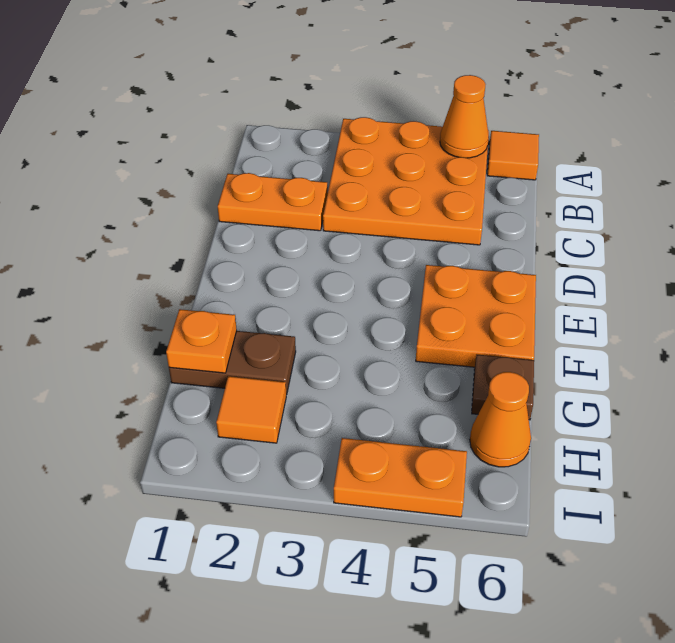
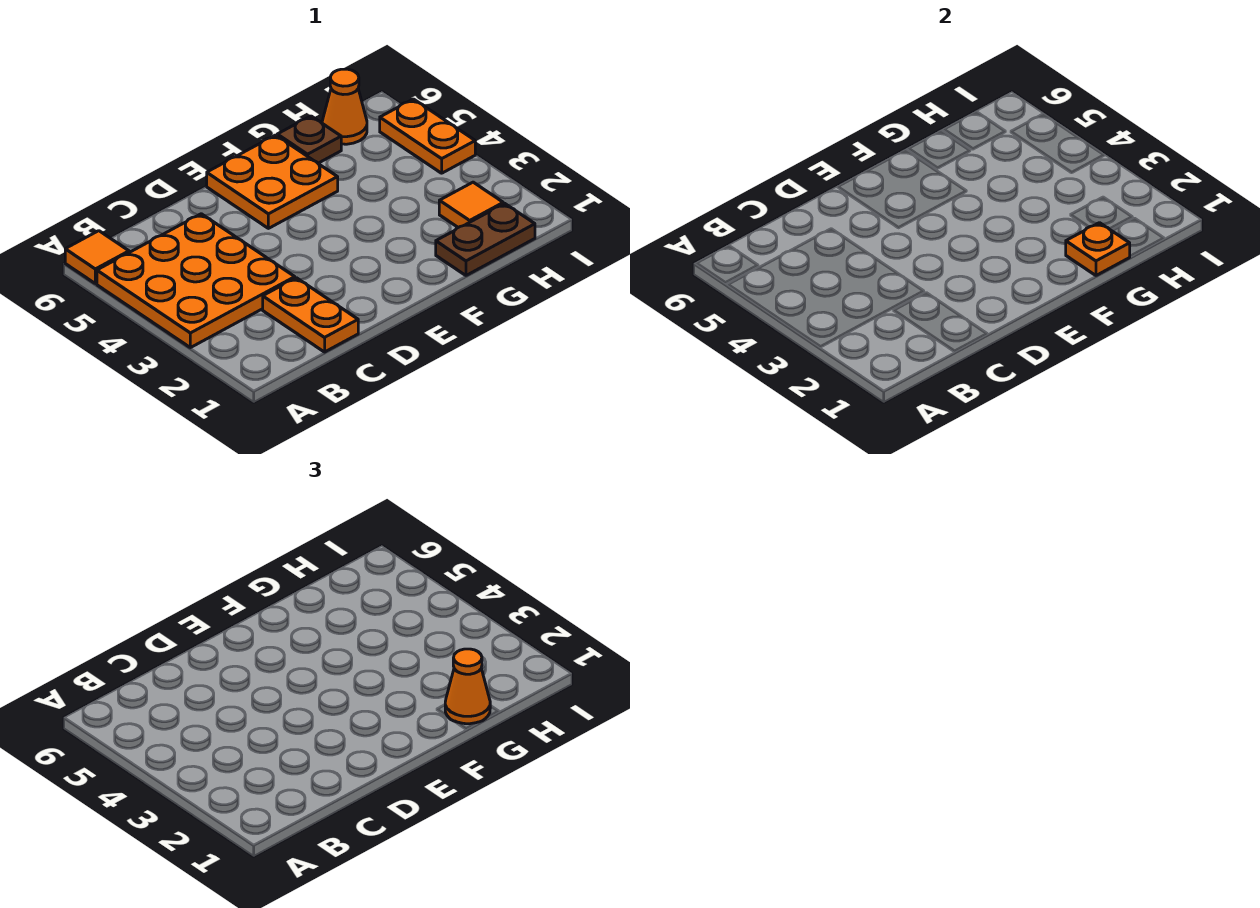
orange cone A5 level 2 -> orange cone G1 level 3
brown plate G1:G2 level 1 -> brown plate G1:H1 level 1

